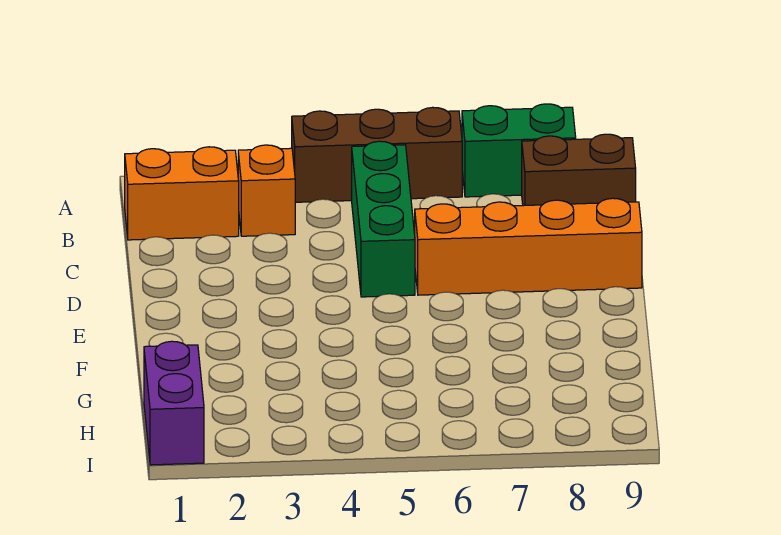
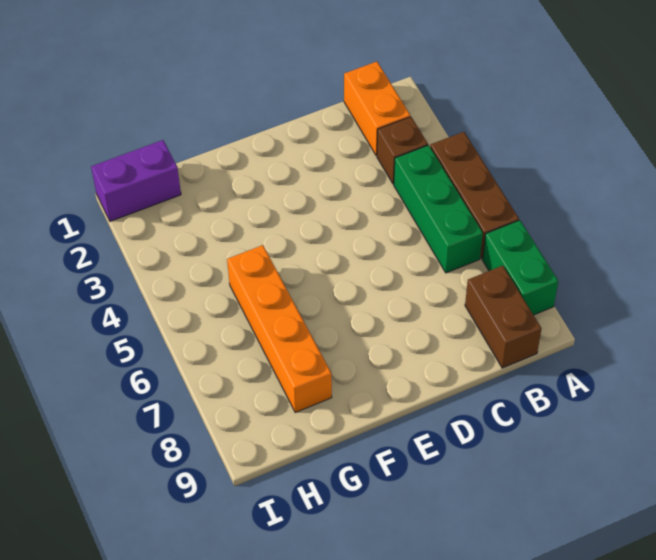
orange brick B3 level 1 -> brown brick B3 level 1
green brick B5:D5 level 1 -> green brick B4:B6 level 1
orange brick D6:D9 level 1 -> orange brick G5:G8 level 1

